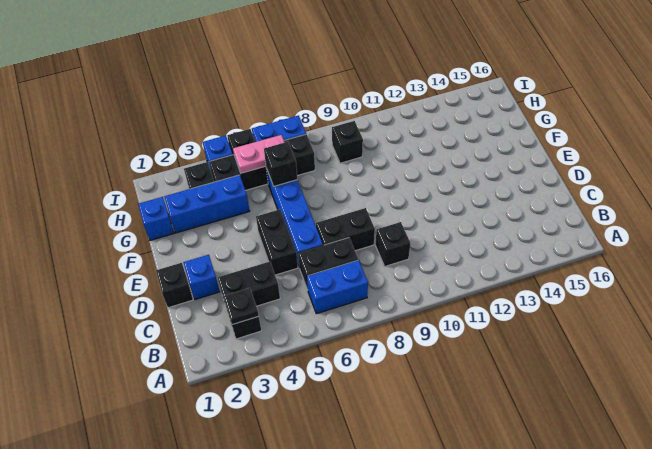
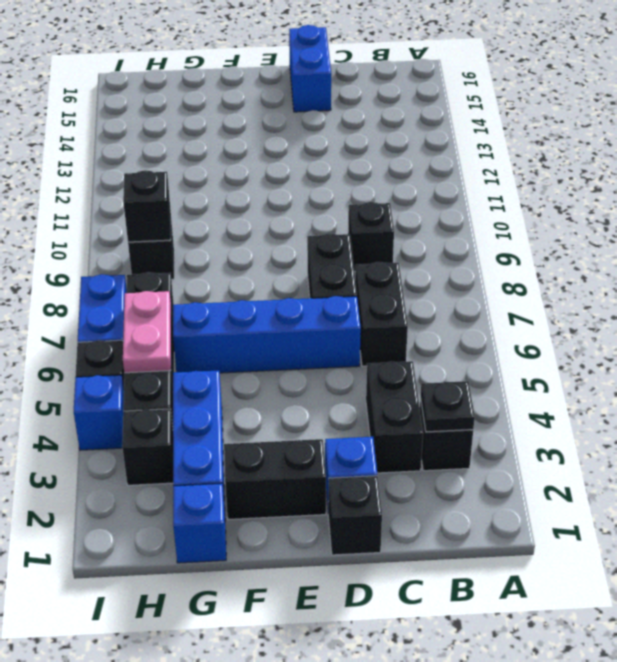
blue brick B6:B7 level 1 -> blue brick D15:D16 level 1
black brick D5:E5 level 1 -> black brick E2:F2 level 1
black brick G6 level 2 -> black brick H9 level 2

